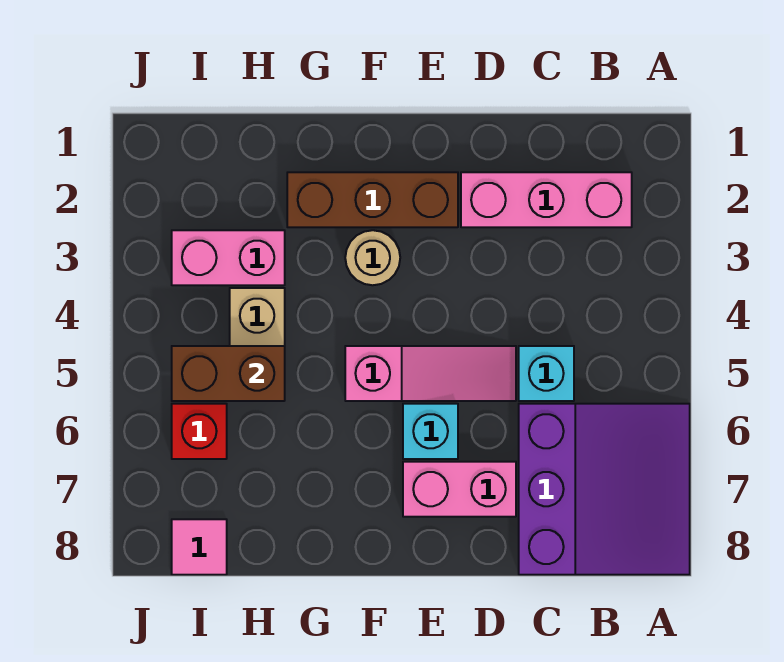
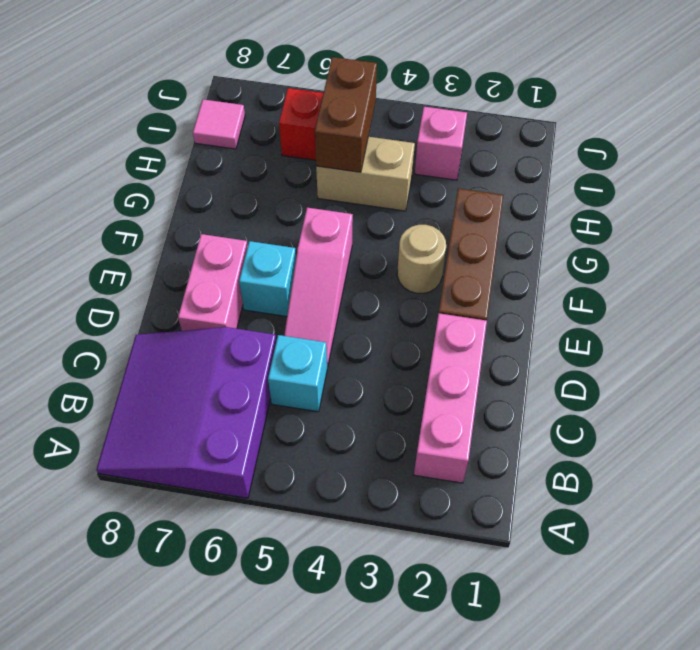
purple slope A6:C8 level 1 top C -> purple slope A6:C8 level 1 top 6
pink brick H3:I3 level 1 -> pink brick I3 level 1

